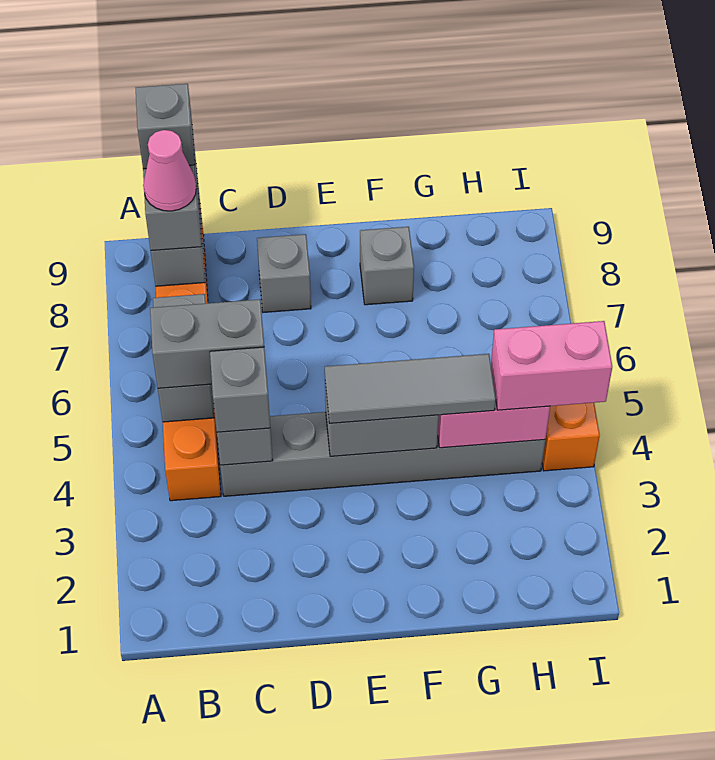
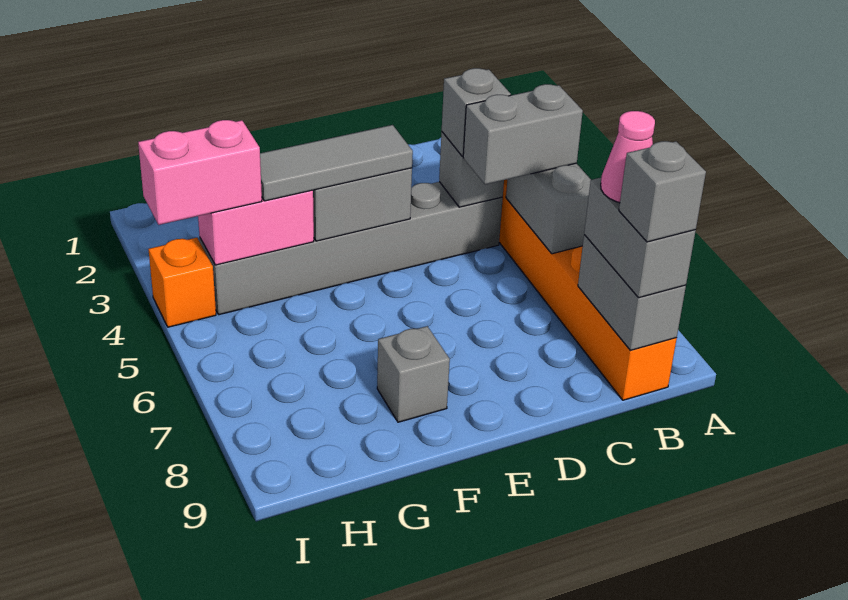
grey brick D8 level 1 -> none

